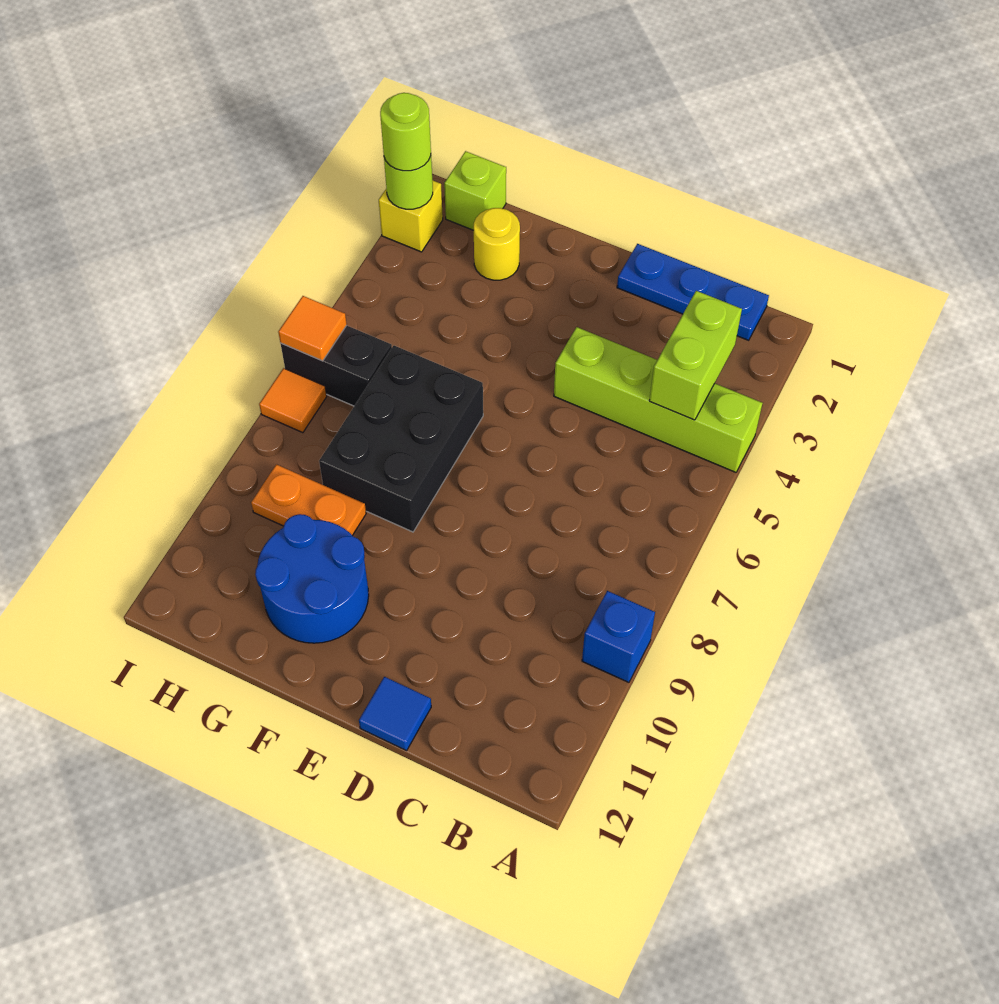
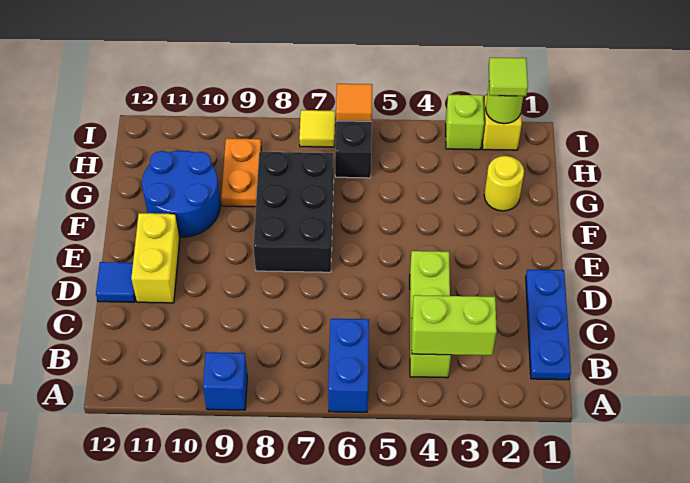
lime brick A4:D4 level 1 -> lime brick B4:D4 level 1
none -> blue brick A6:B6 level 1
none -> yellow brick D11:E11 level 1
black brick F6:G8 level 1 -> black brick E7:G8 level 1
lime brick H1 level 1 -> lime brick I3 level 1
lime round brick I2 level 3 -> lime tile I2 level 3
orange tile I7 level 1 -> yellow tile I7 level 1

